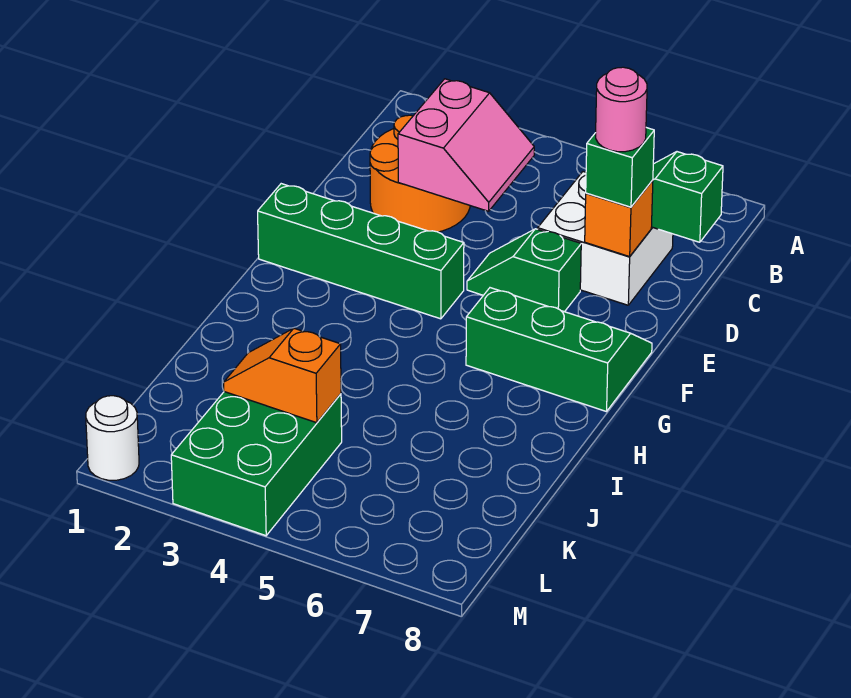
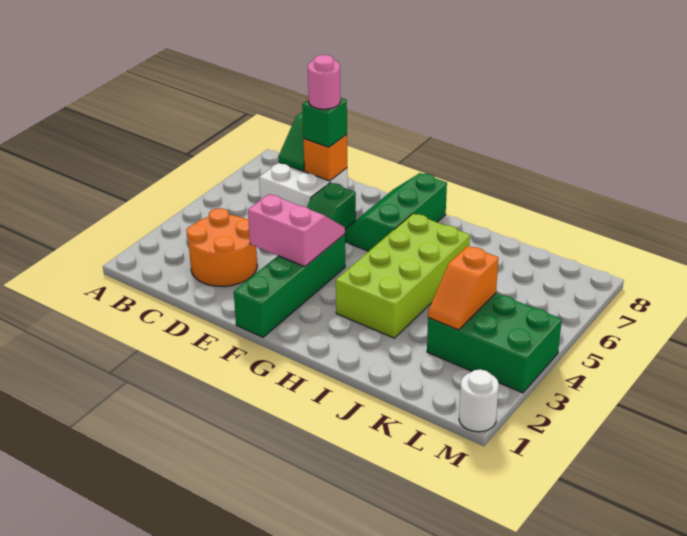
pink slope C3:D4 level 2 top 3 -> pink slope E3:F4 level 2 top 3
none -> lime brick H3:I6 level 1

